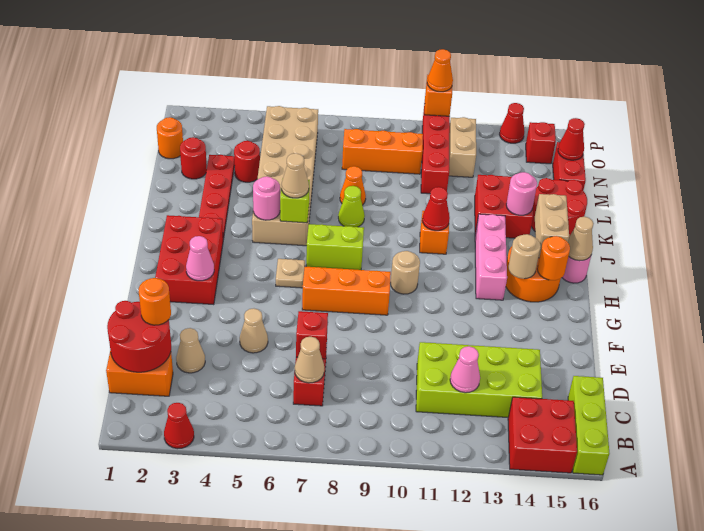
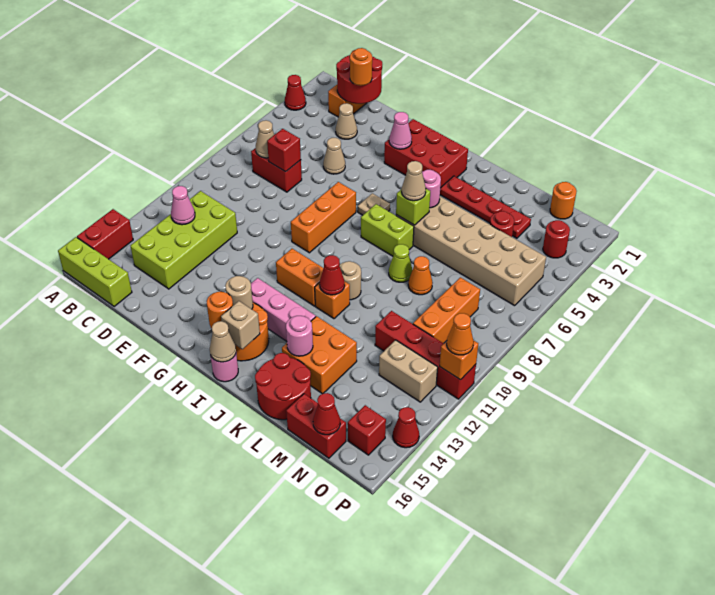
red brick A14:B15 level 1 -> red brick A14:A15 level 1
tan round brick H10 level 1 -> tan round brick J10 level 1
none -> orange brick H11:I11 level 1
lime brick I7:I8 level 1 -> lime brick I7:J7 level 1
tan brick I15:J15 level 2 -> tan brick I15 level 2
red brick K13:L14 level 1 -> orange brick K13:L14 level 1
red round brick M2 level 1 -> red round brick O3 level 1

